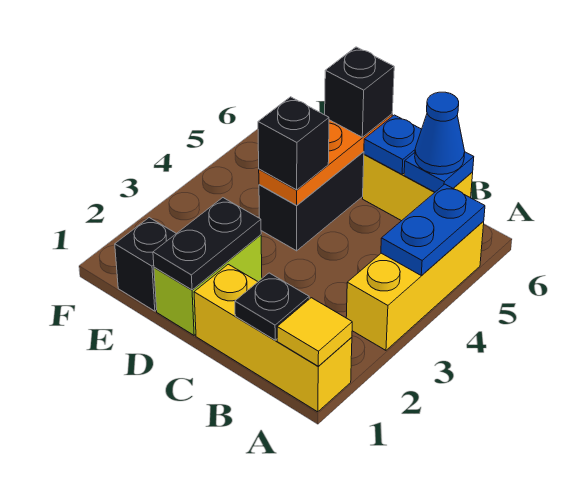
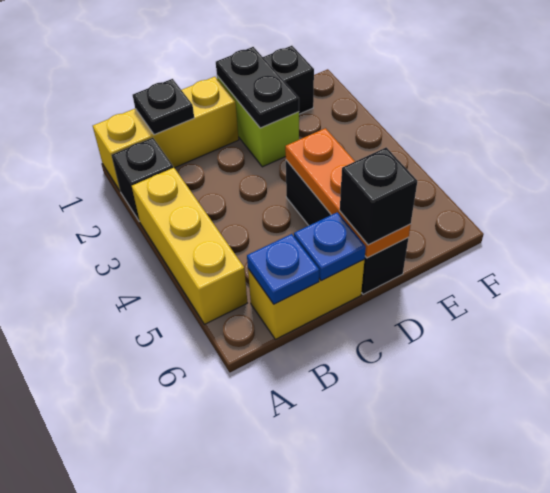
yellow tile A1 level 2 -> none
blue plate A4:A5 level 2 -> none
blue cone B6 level 3 -> none
black brick D4 level 3 -> black brick A2 level 1

